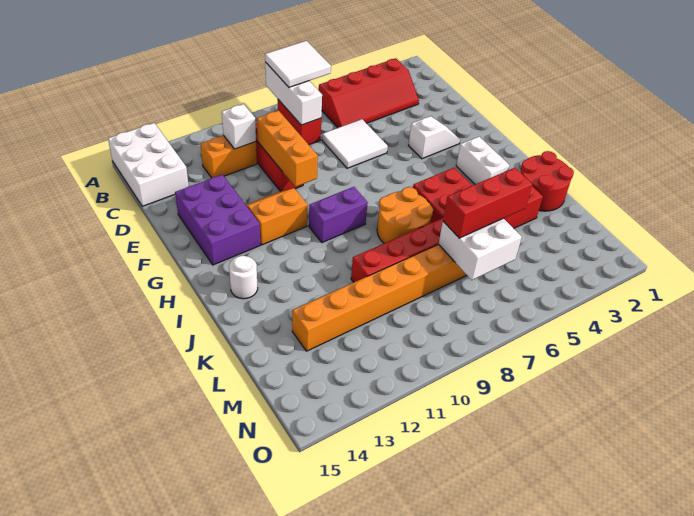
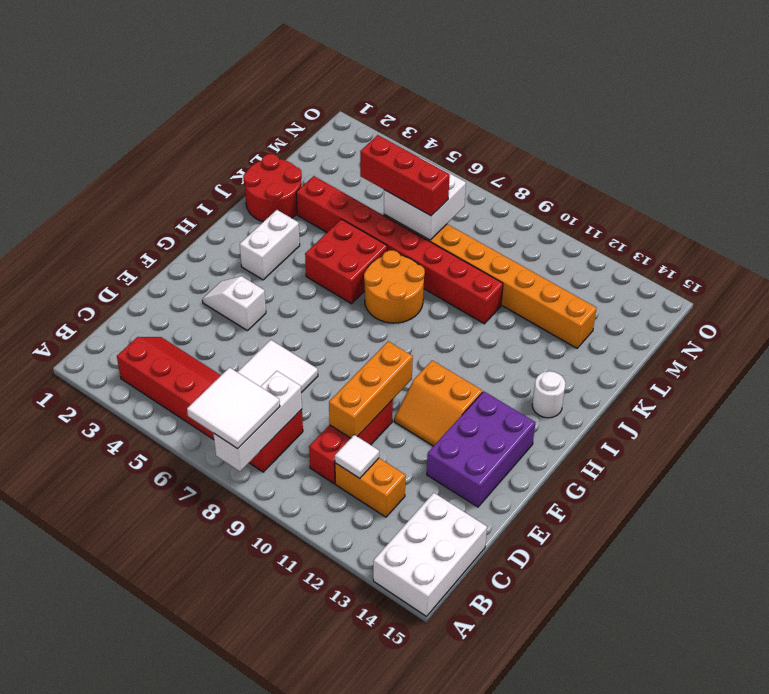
white brick C11 level 2 -> white tile C11 level 2
purple brick H9:H10 level 1 -> none

